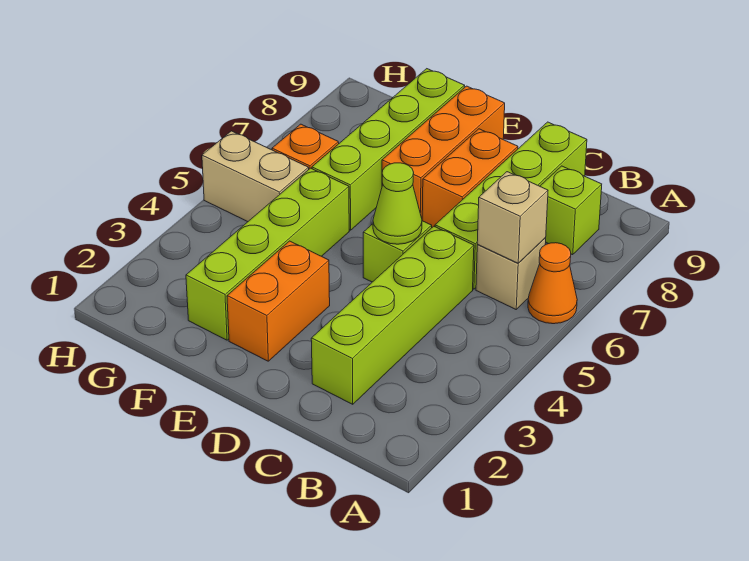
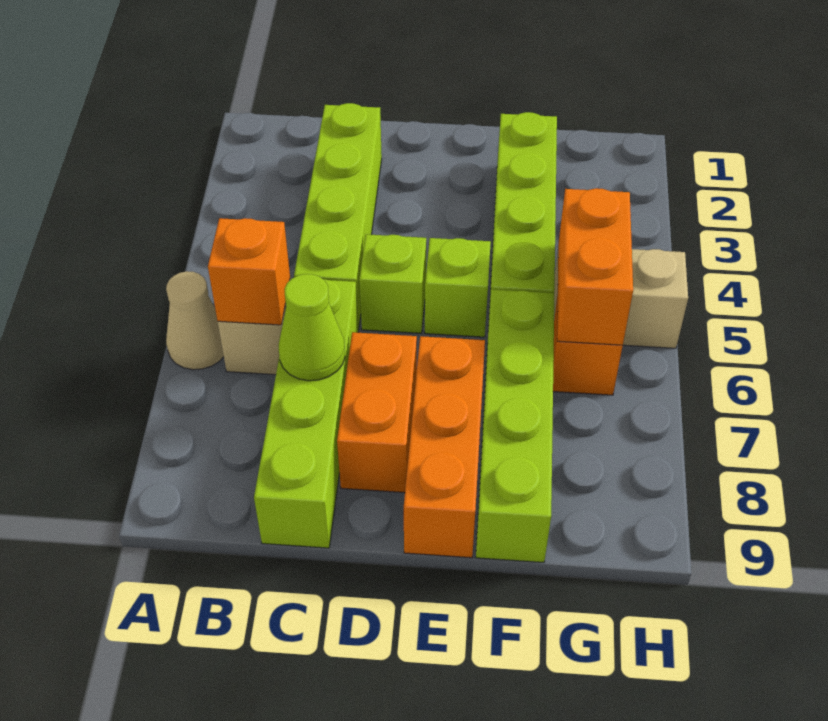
orange cone A6 level 1 -> tan cone A6 level 1
tan brick B6 level 2 -> orange brick B6 level 2
lime brick B8 level 1 -> lime brick E5 level 1
lime cone D5 level 2 -> lime cone C7 level 2
orange brick E2:E3 level 1 -> orange brick G5:G6 level 2

